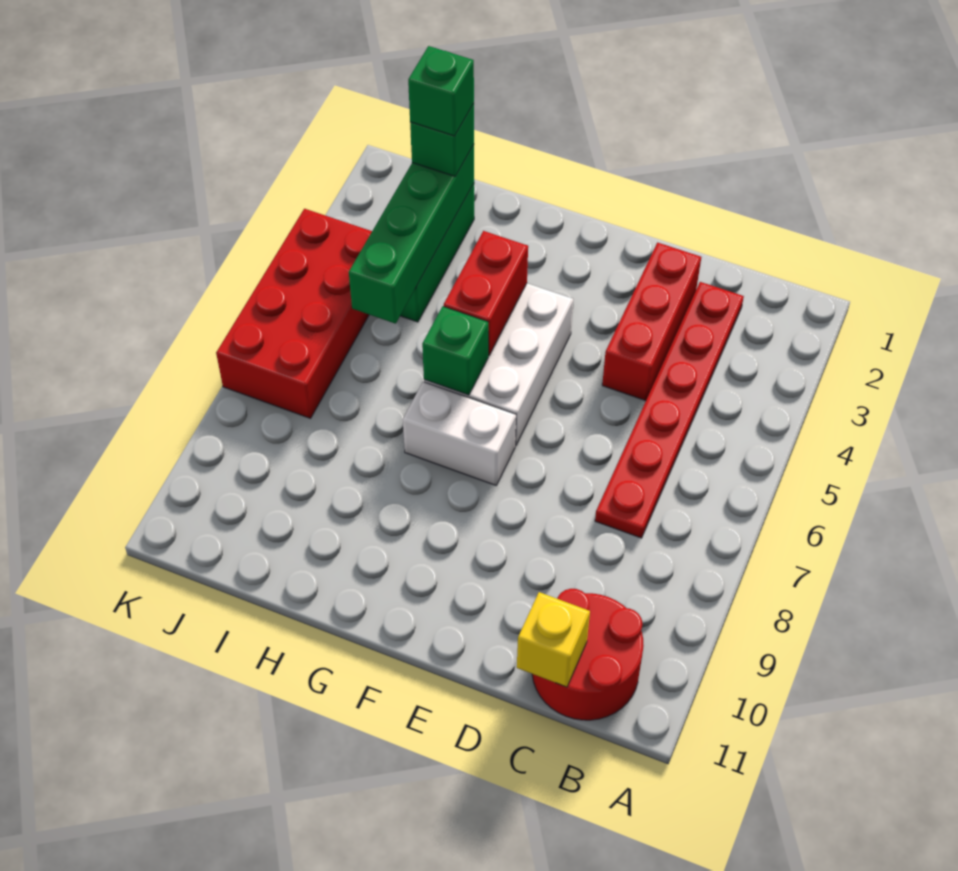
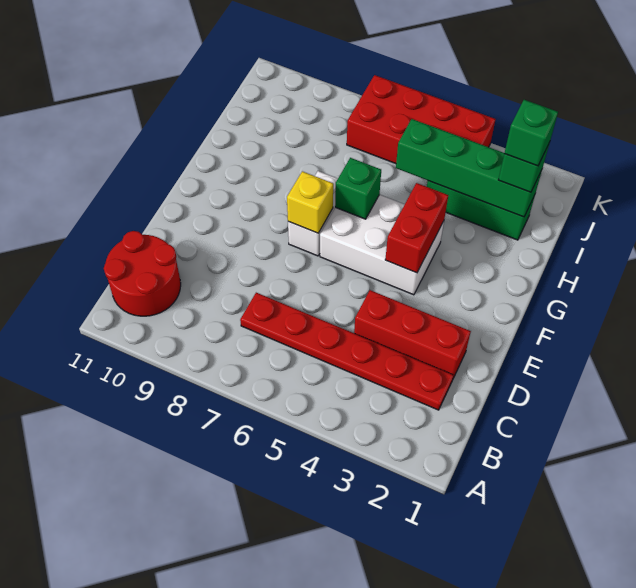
yellow brick C11 level 2 -> yellow brick F7 level 2
red brick G4:G5 level 2 -> red brick F4:G4 level 2

